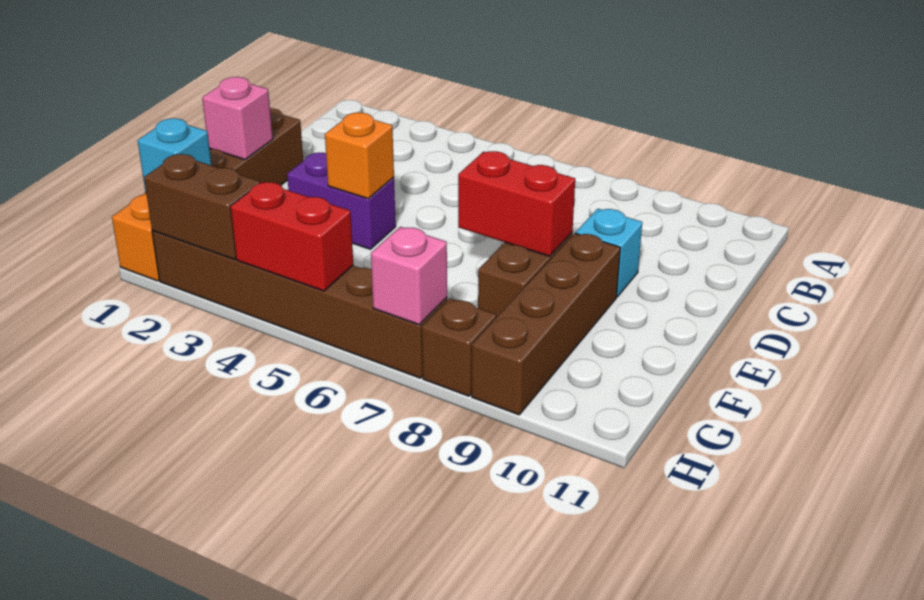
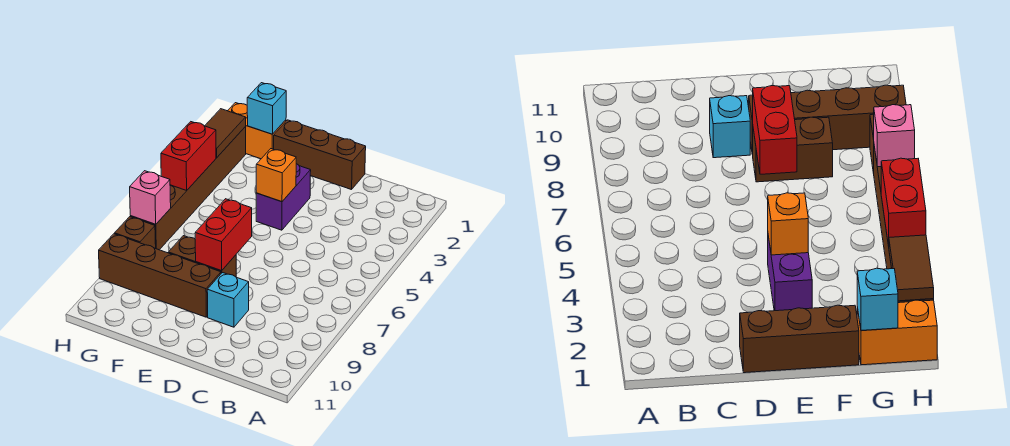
pink brick E1 level 2 -> none
brown brick H2:H3 level 2 -> brown tile H2:H3 level 2

